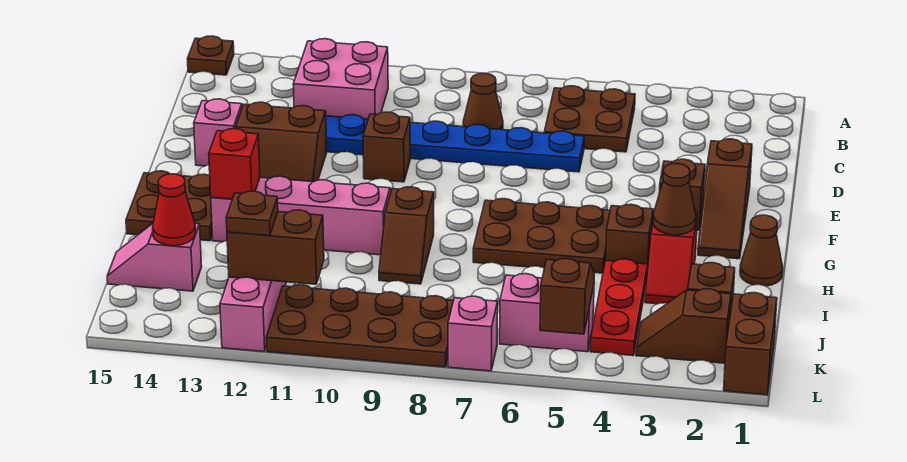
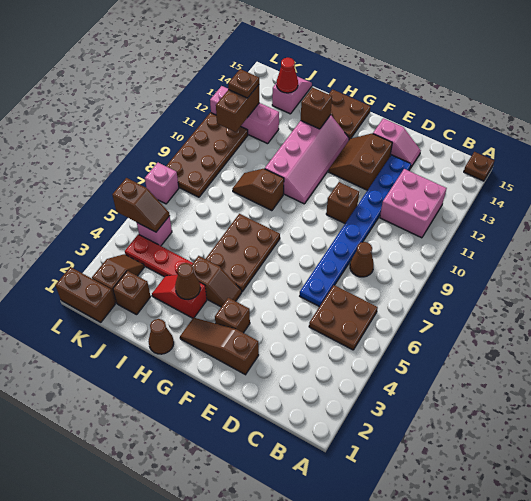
red brick H13 level 2 -> brown brick H13 level 2
pink brick K5:K6 level 1 -> pink brick K5 level 1

